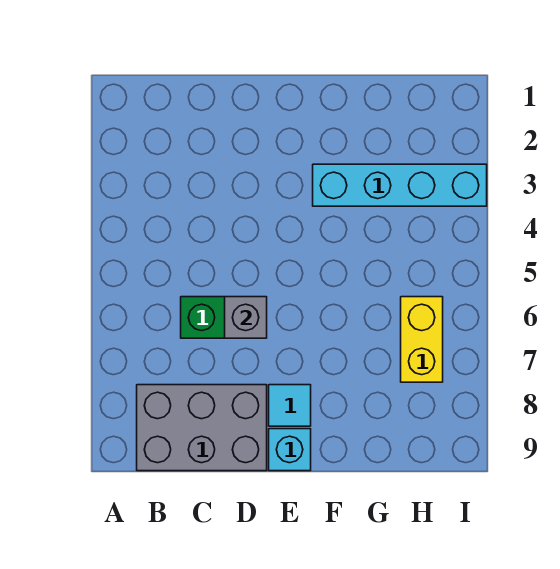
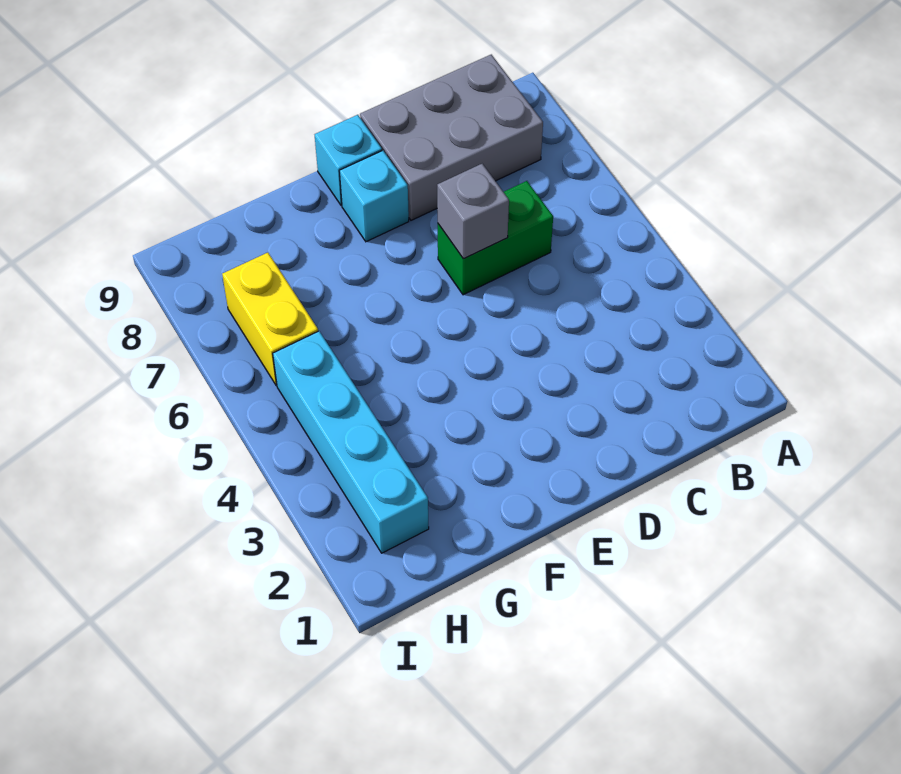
cyan tile E8 level 1 -> cyan brick E8 level 1
cyan brick F3:I3 level 1 -> cyan brick H2:H5 level 1

